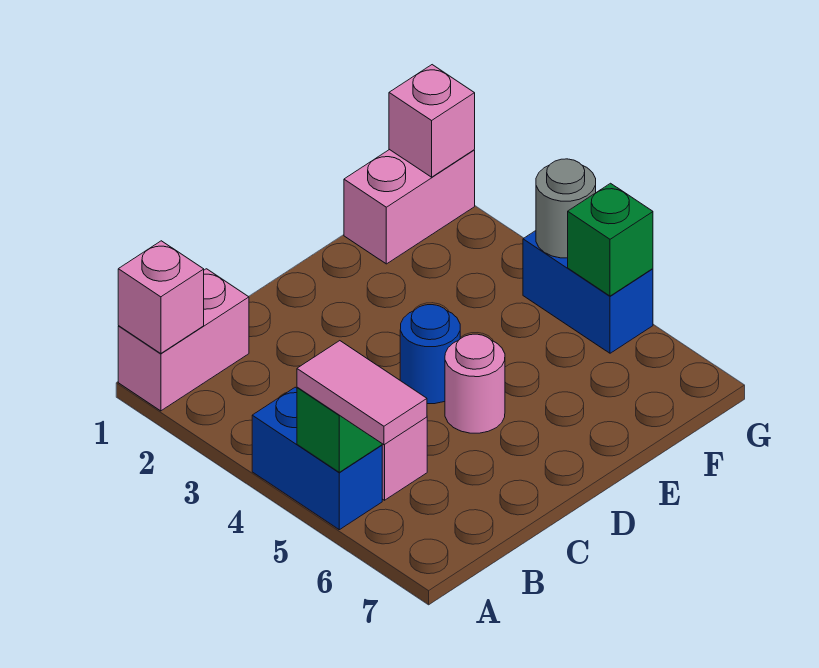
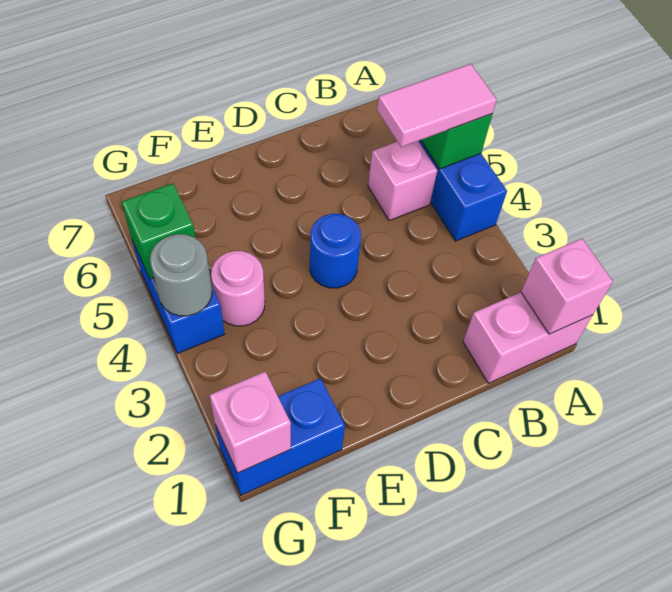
pink tile A5:A6 level 3 -> pink tile A5:B5 level 3
pink round brick D5 level 1 -> pink round brick F4 level 1
pink brick F1:G1 level 1 -> blue brick F1:G1 level 1

